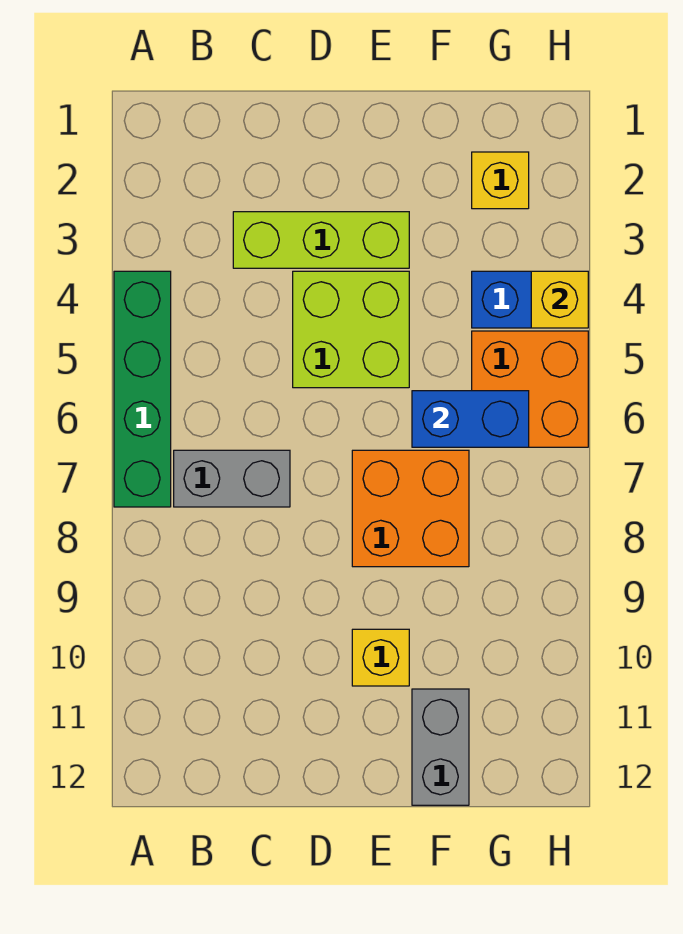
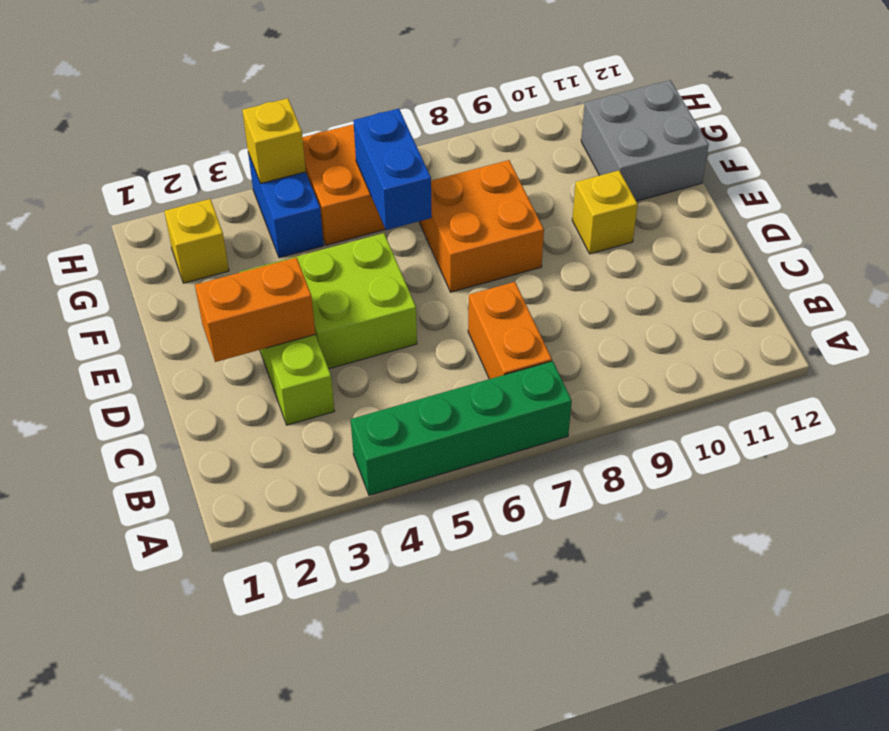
grey brick B7:C7 level 1 -> orange brick B7:C7 level 1
none -> orange brick D2:D3 level 2
grey brick F11:F12 level 1 -> grey brick F11:G12 level 1

